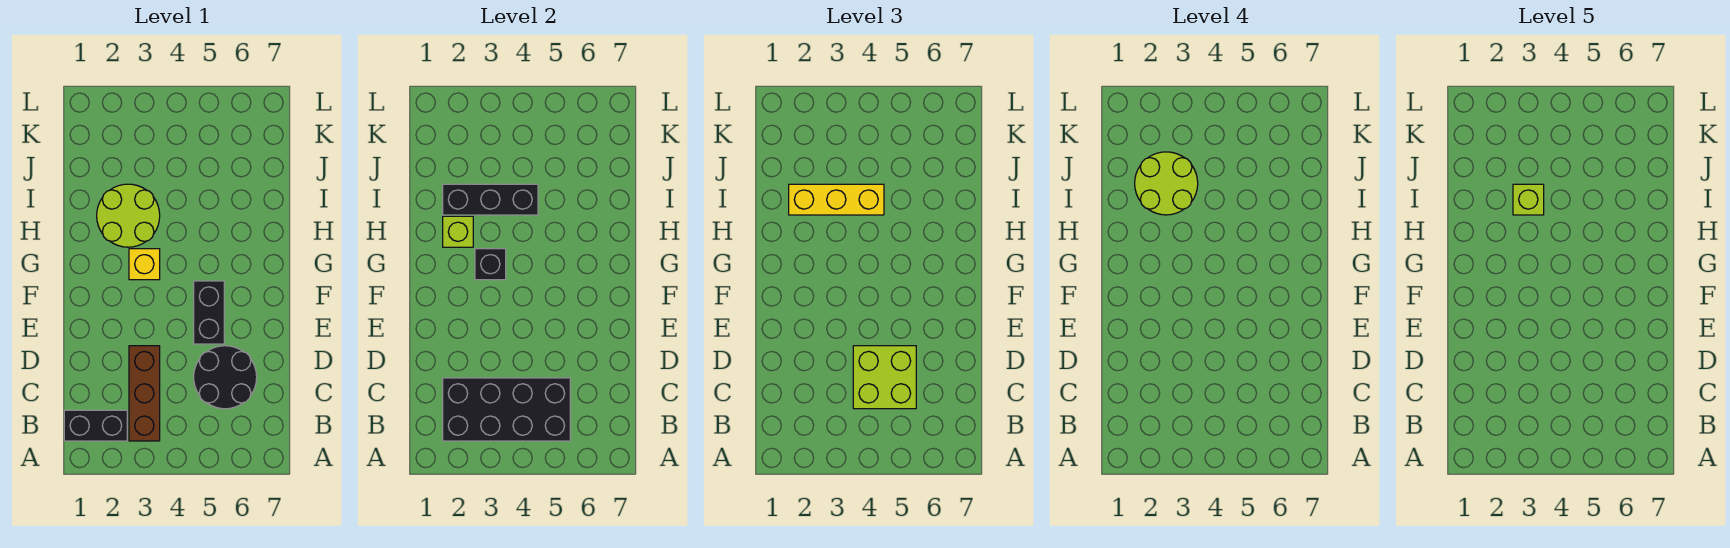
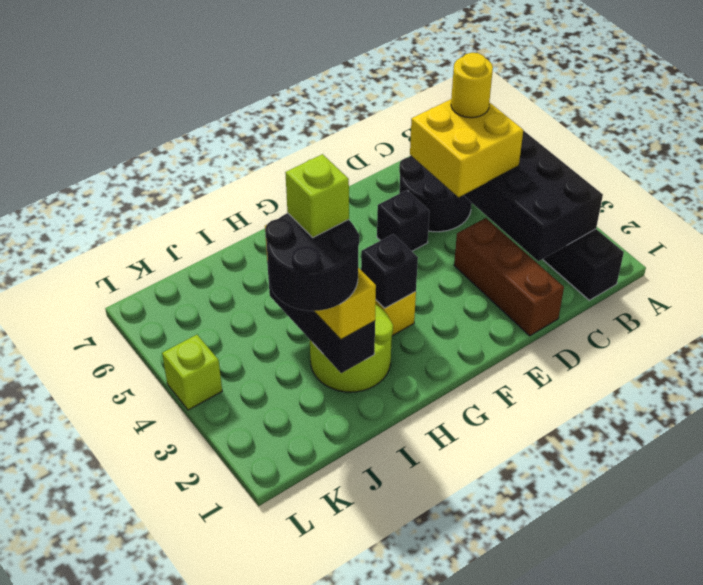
brown brick B3:D3 level 1 -> brown brick D1:D3 level 1
lime brick C4:D5 level 3 -> yellow brick C4:D5 level 3
none -> yellow round brick C5 level 4
black brick E5:F5 level 1 -> black brick E5 level 1
lime brick H2 level 2 -> lime brick L4 level 1
lime round brick I2:J3 level 4 -> black round brick I2:J3 level 4

